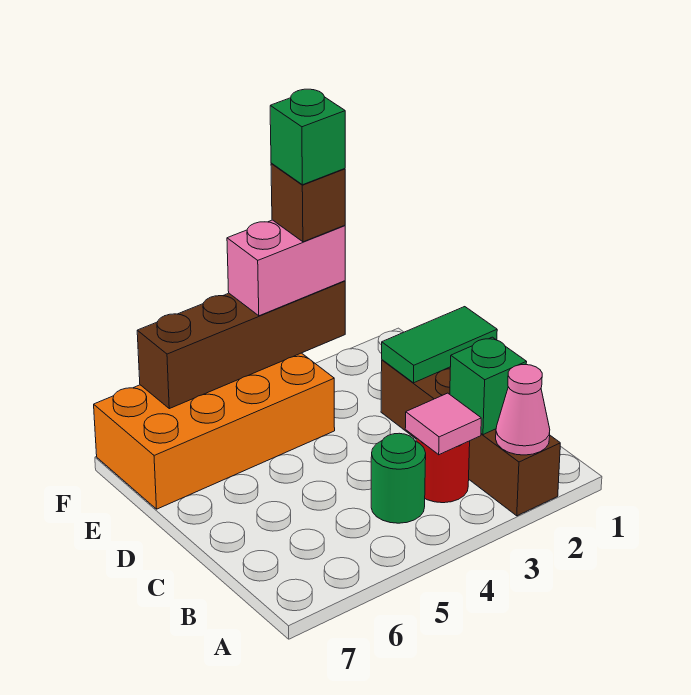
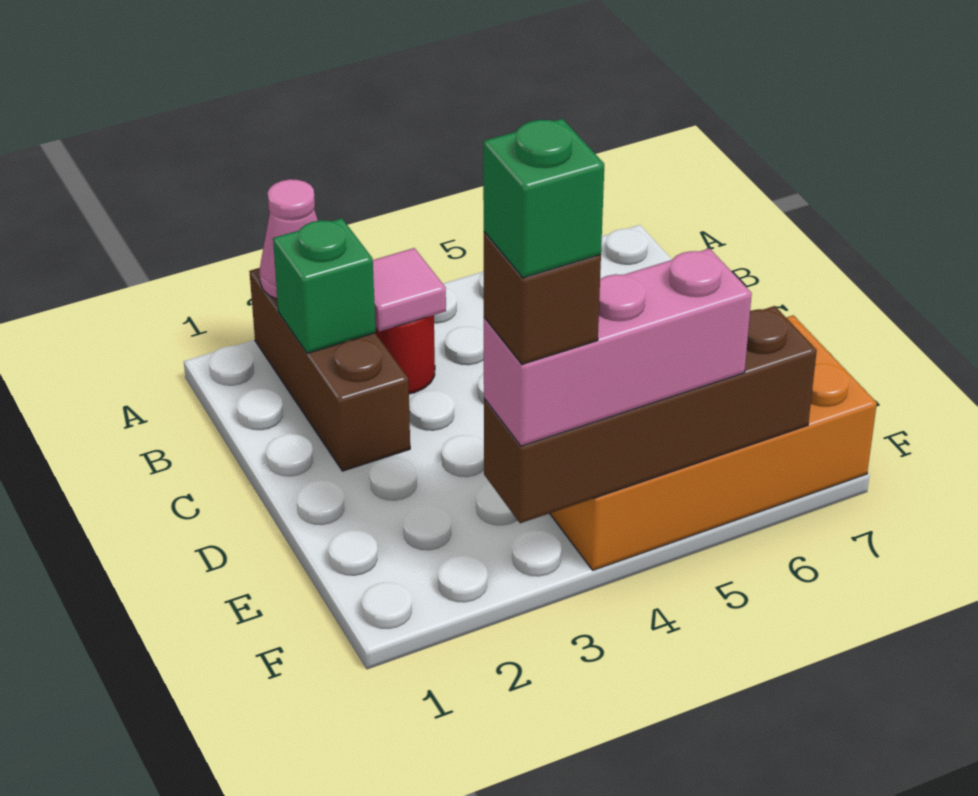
brown brick A2:D2 level 1 -> brown brick A2:C2 level 1
green round brick B4 level 1 -> none
green tile D1:D2 level 2 -> none
pink brick F3:F4 level 3 -> pink brick F3:F5 level 3

